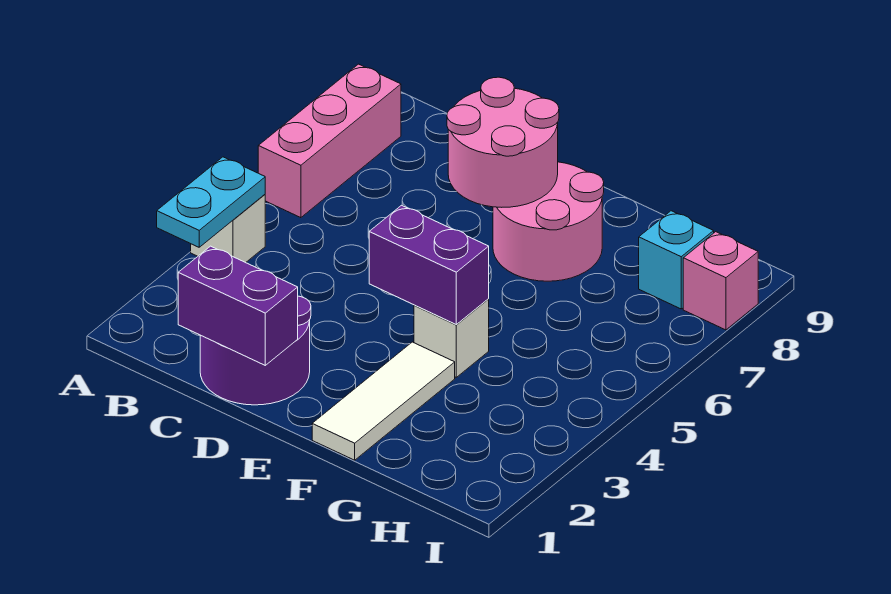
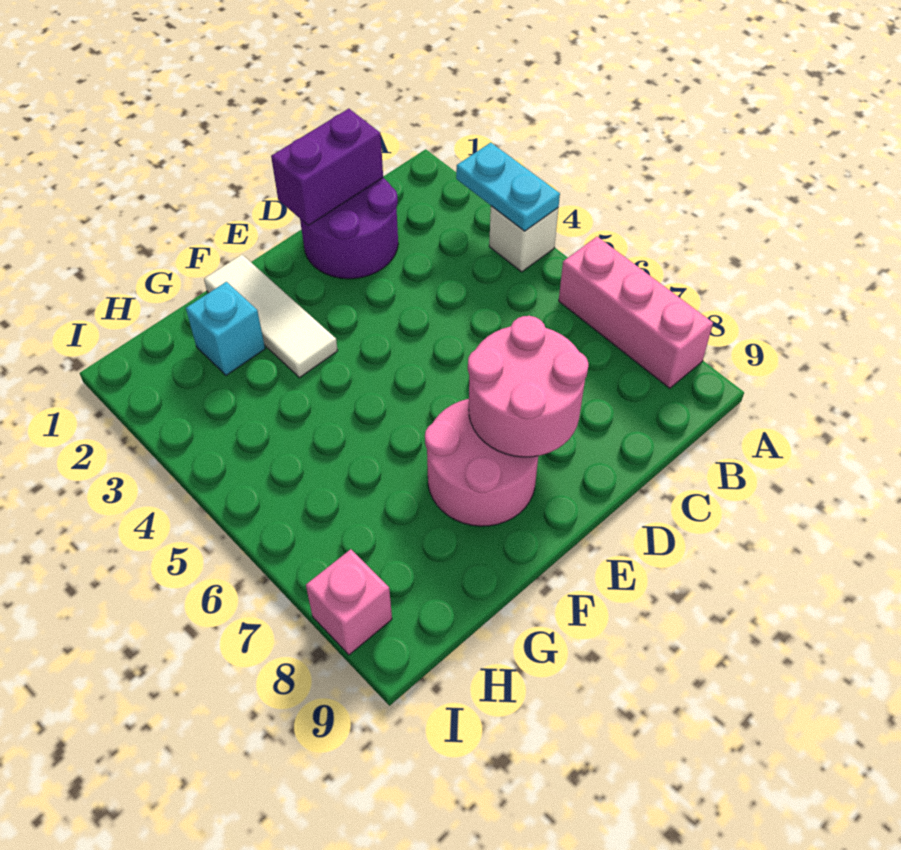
purple brick E4:F4 level 2 -> none
white brick F4 level 1 -> none
cyan brick H8 level 1 -> cyan brick G2 level 1

